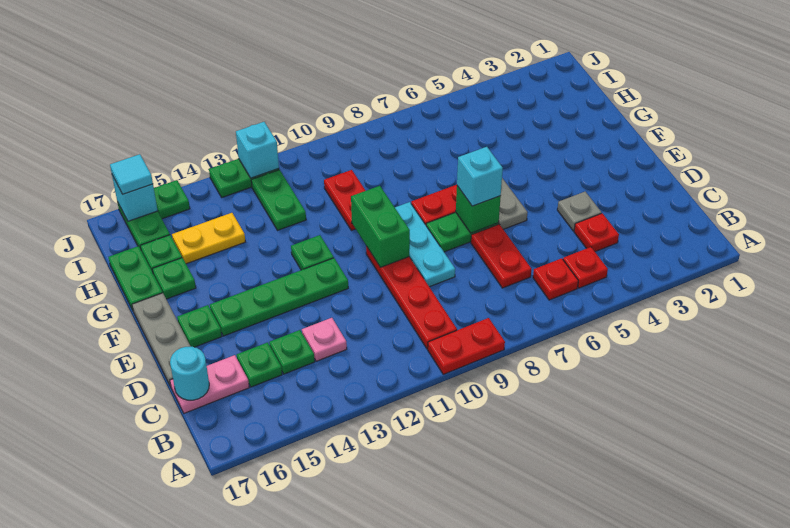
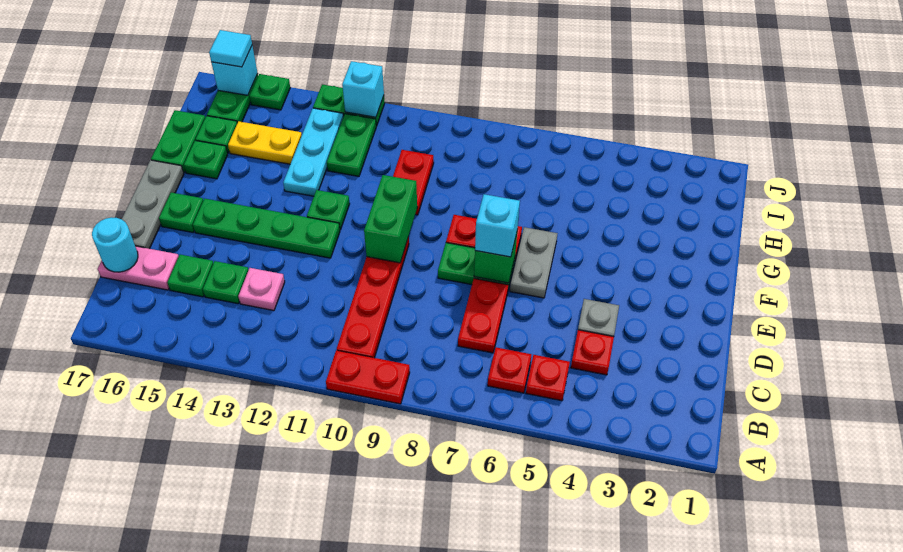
cyan plate D9:F9 level 1 -> cyan plate G13:I13 level 1

